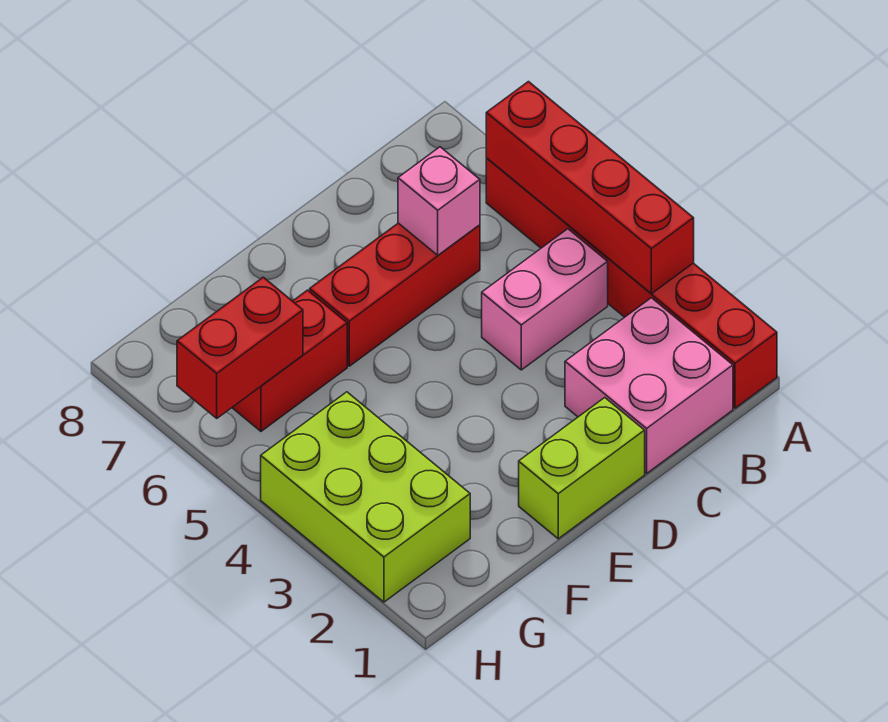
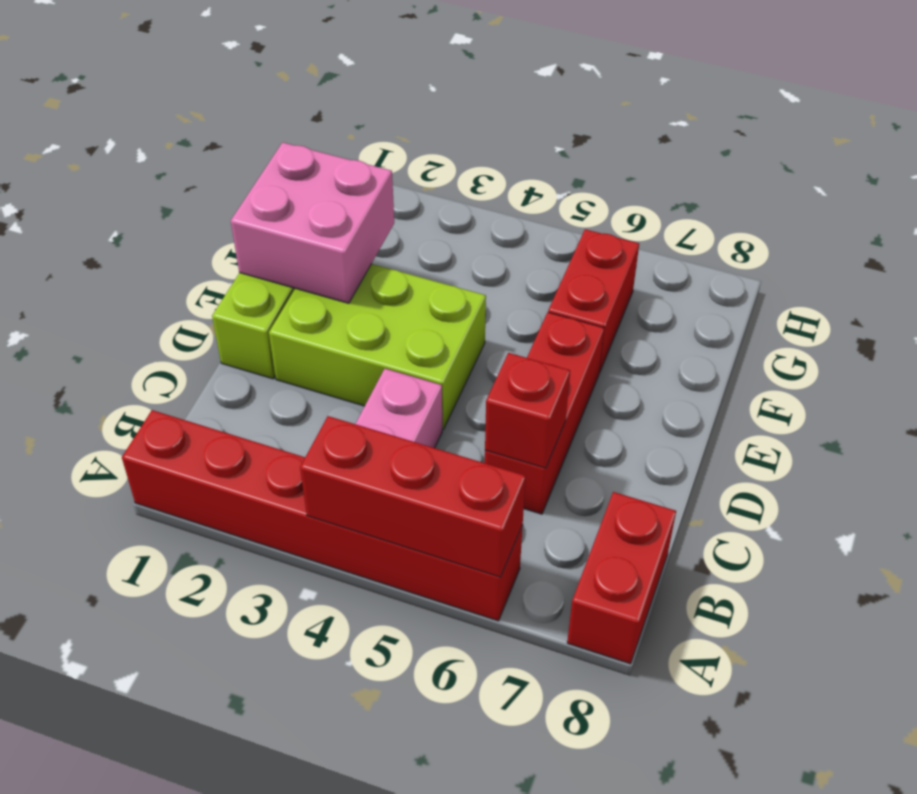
red brick A3:A6 level 2 -> red brick A4:A6 level 2
pink brick B1:C2 level 1 -> pink brick E1:F2 level 2
pink brick C6 level 2 -> red brick C6 level 2
lime brick G2:H4 level 1 -> lime brick D2:E4 level 1
red brick G6:H6 level 2 -> red brick A8:B8 level 1

